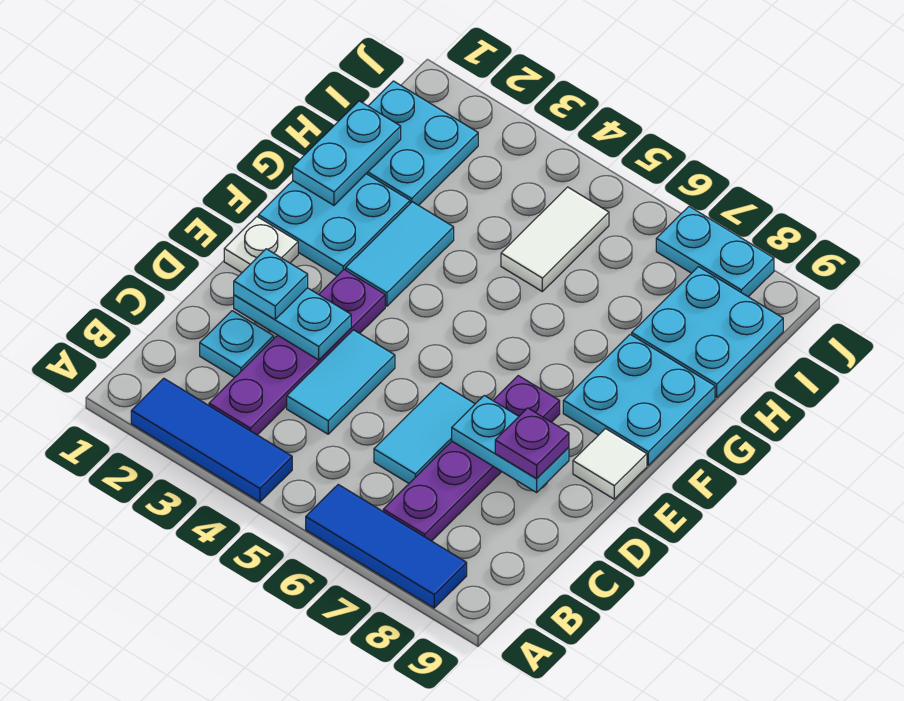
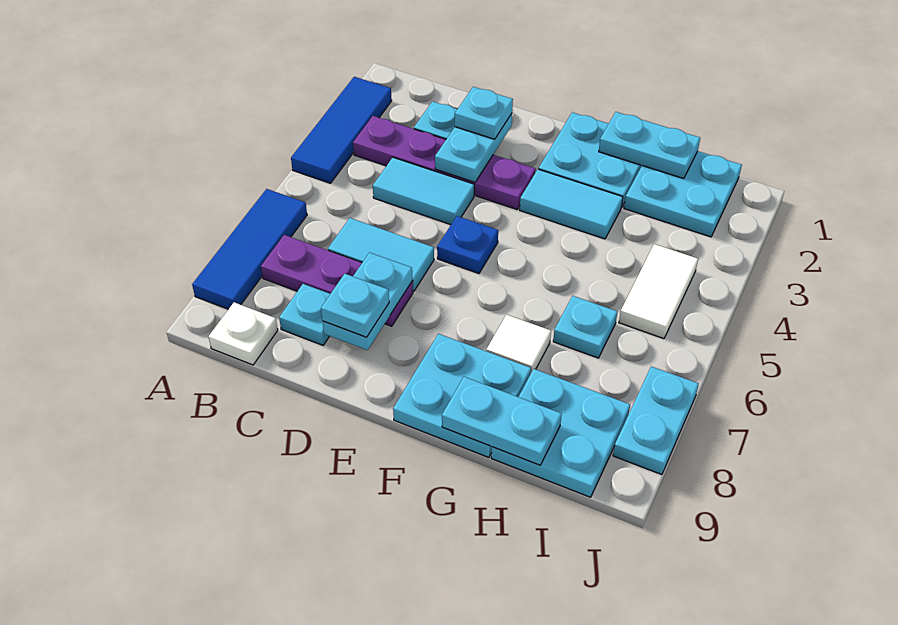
purple plate B7:E7 level 1 -> purple plate B7:D7 level 1
none -> cyan plate C8 level 1
purple plate D8 level 3 -> cyan plate D8 level 3
white plate E1 level 1 -> white plate B9 level 1
none -> blue plate E5 level 1
white tile E9 level 1 -> white tile G7 level 1
none -> cyan plate G9:H9 level 2
white tile H5:I5 level 1 -> white tile I4:I5 level 1
none -> cyan plate H6 level 1

